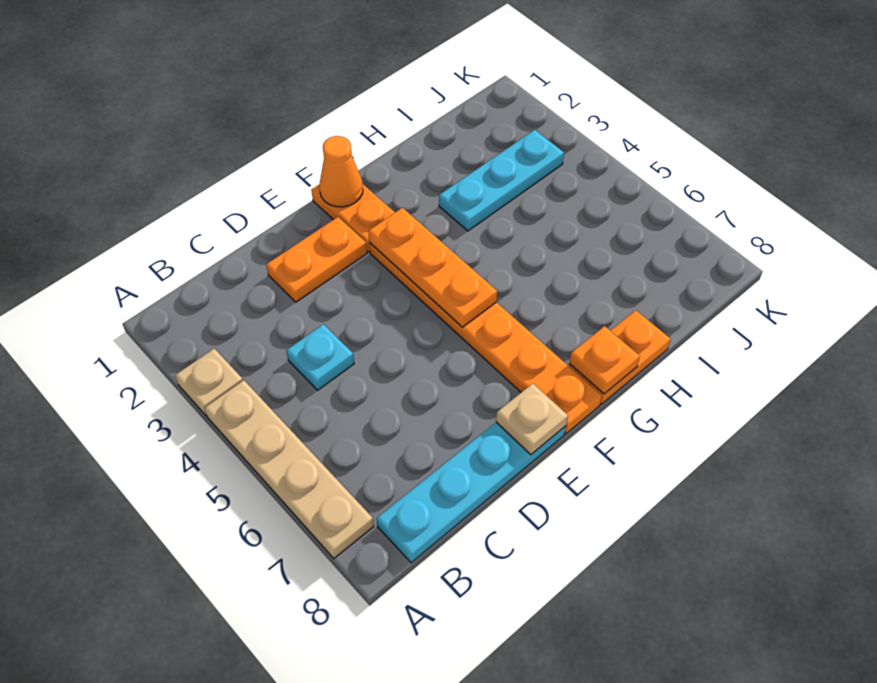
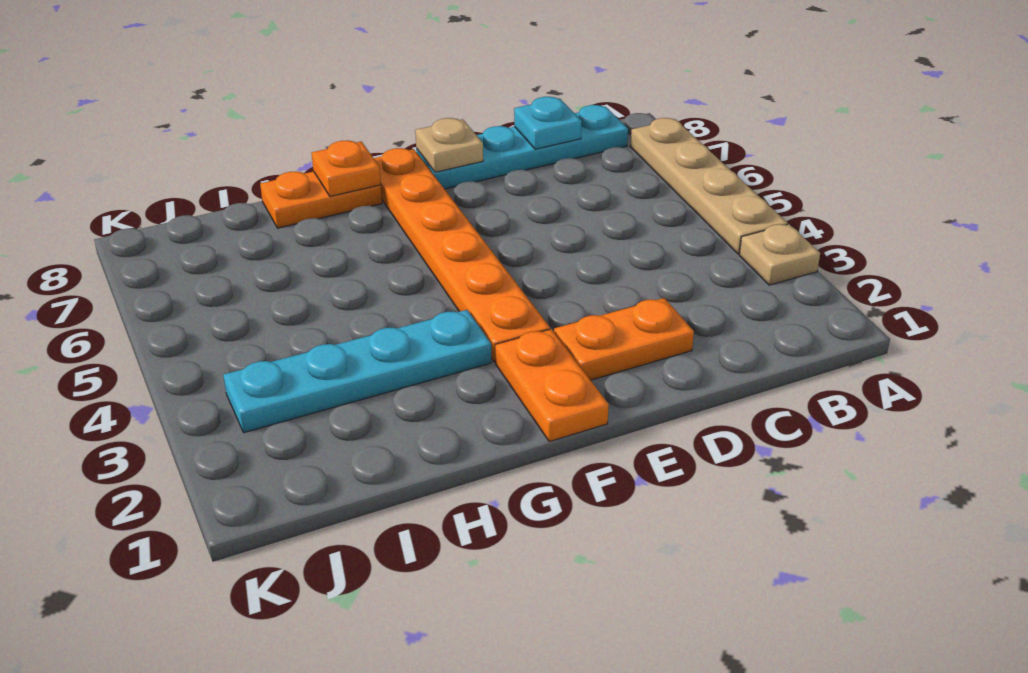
cyan plate C4 level 1 -> cyan plate C8 level 2
orange cone F1 level 2 -> none
orange plate F3:F5 level 2 -> none
cyan plate H3:J3 level 1 -> cyan plate G3:J3 level 1

